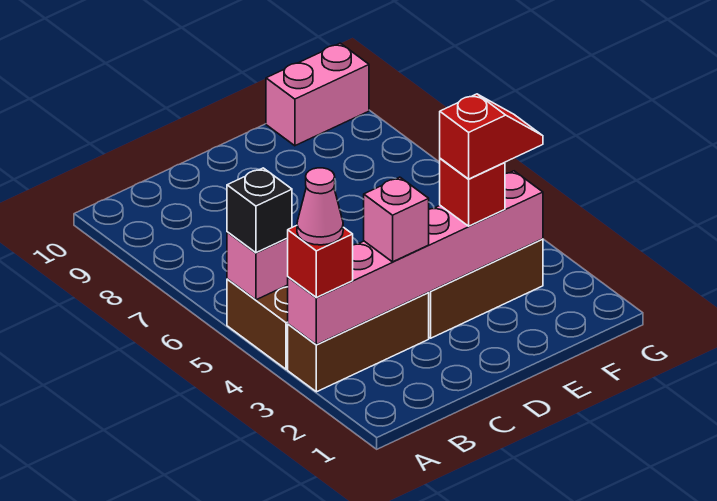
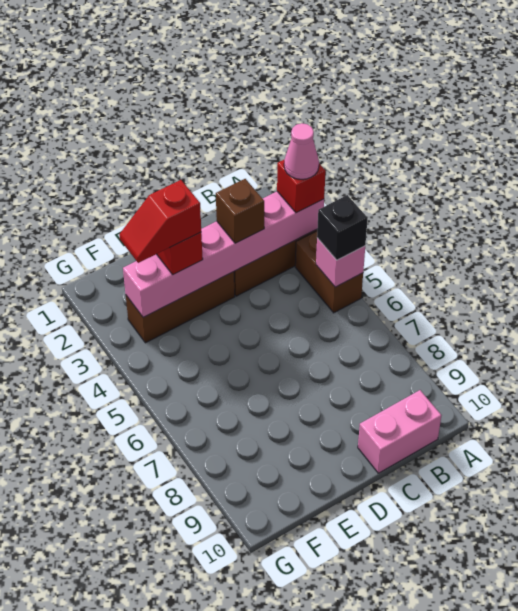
pink brick C3 level 3 -> brown brick C3 level 3
pink brick F10:G10 level 1 -> pink brick B10:C10 level 1

